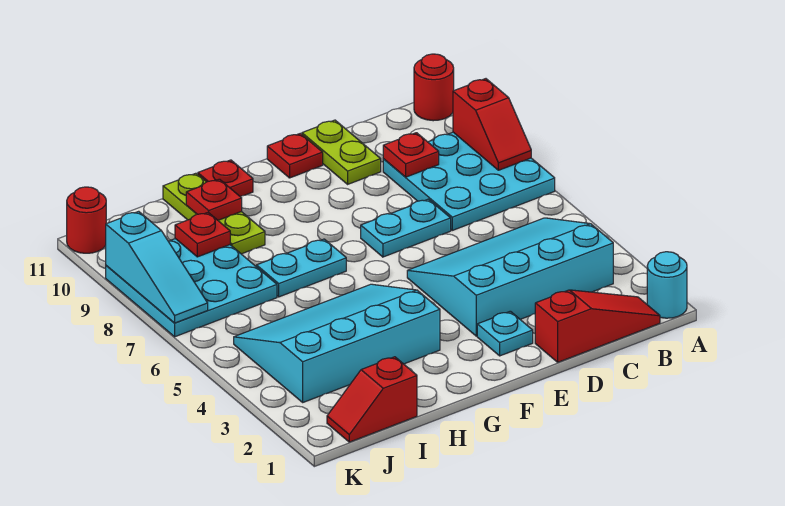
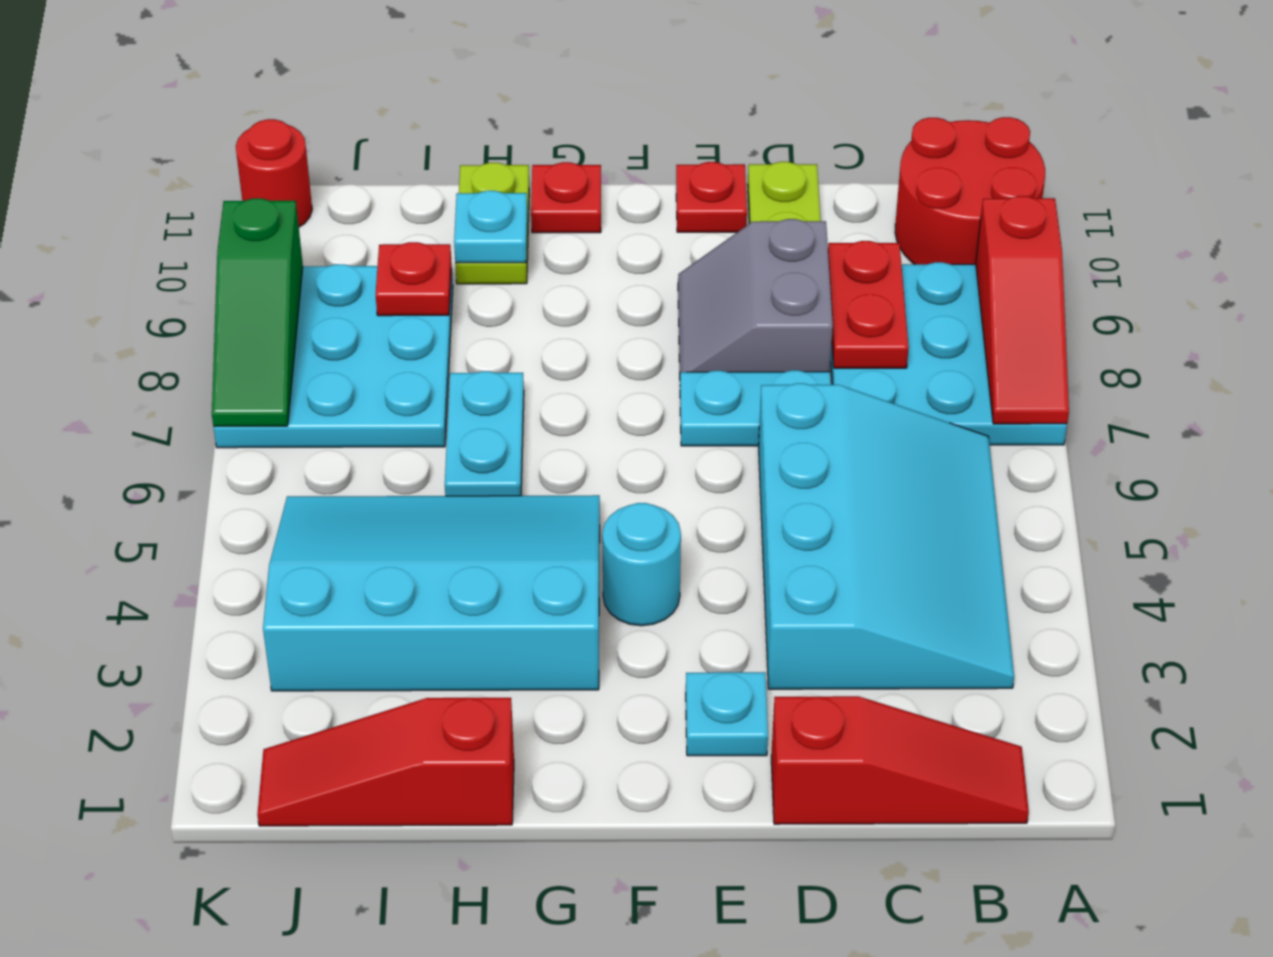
cyan round brick A1 level 1 -> cyan round brick F4 level 1
red slope A8:A9 level 2 top 9 -> red slope A7:A9 level 2 top 9
red round brick A11 level 1 -> red round brick A10:B11 level 1
cyan slope B3:E5 level 1 top 3 -> cyan slope B3:D6 level 1 top D
red plate C9 level 2 -> red plate C8:C9 level 2
none -> grey slope D8:E9 level 1 top D
cyan plate G7:H7 level 1 -> cyan plate H6:H7 level 1
lime plate H9:H11 level 1 -> lime plate H10:H11 level 1
red plate H10 level 2 -> cyan plate H10 level 2
red slope I1:J1 level 1 top I -> red slope H1:J1 level 1 top H
cyan slope K7:K9 level 2 top 9 -> green slope K7:K9 level 2 top 9

